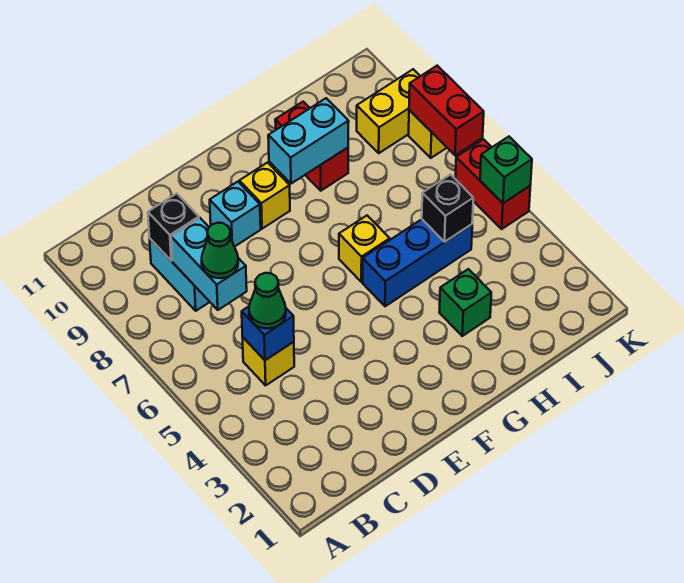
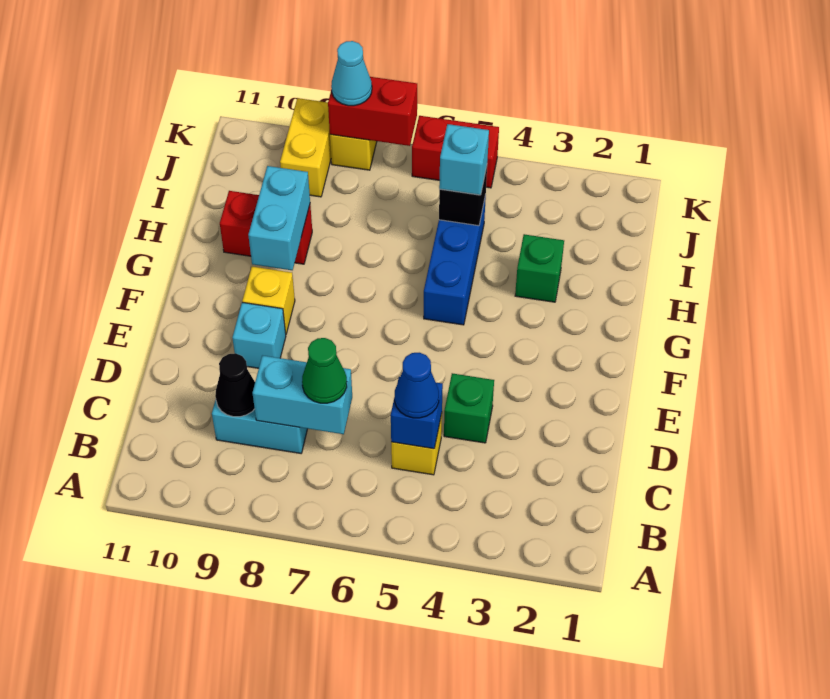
green cone C5 level 3 -> blue cone C5 level 3
black brick C9 level 2 -> black cone C9 level 2
yellow brick G6 level 1 -> none
none -> cyan brick I5 level 3
green brick K5 level 2 -> green brick D4 level 1
none -> cyan cone K8 level 3

